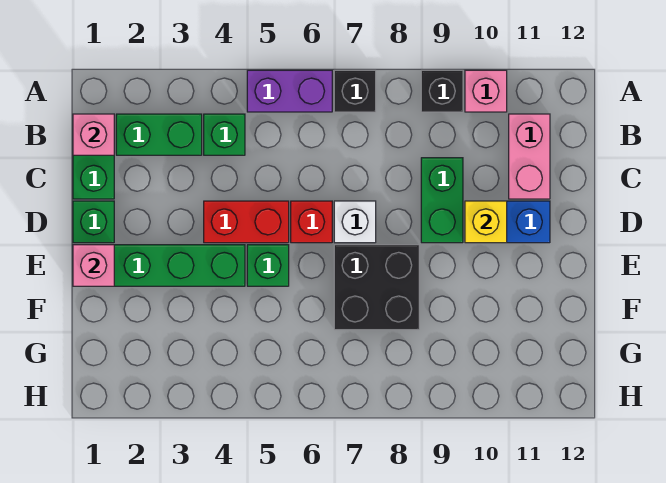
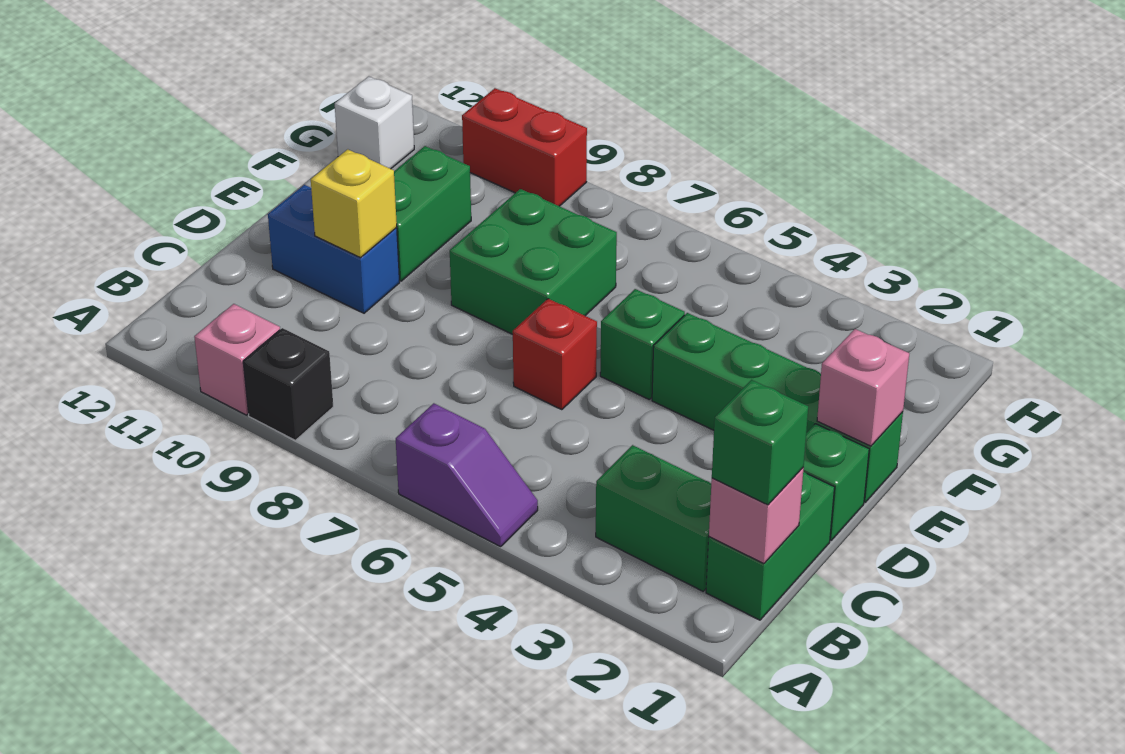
purple brick A5:A6 level 1 -> purple slope A5:A6 level 1 top 6
black brick A7 level 1 -> none
green brick B4 level 1 -> green brick B1 level 3
pink brick B11:C11 level 1 -> none
green brick C9:D9 level 1 -> green brick E10:F10 level 1
red brick D4:D5 level 1 -> red brick H9:H10 level 1
white brick D7 level 1 -> white brick G12 level 1
black brick E7:F8 level 1 -> green brick E7:F8 level 1

